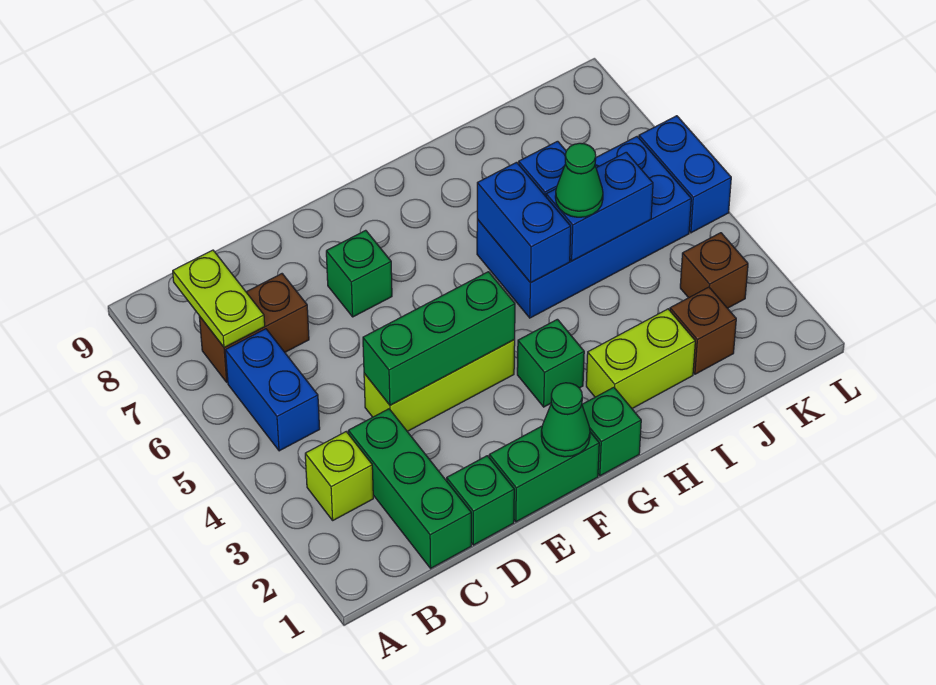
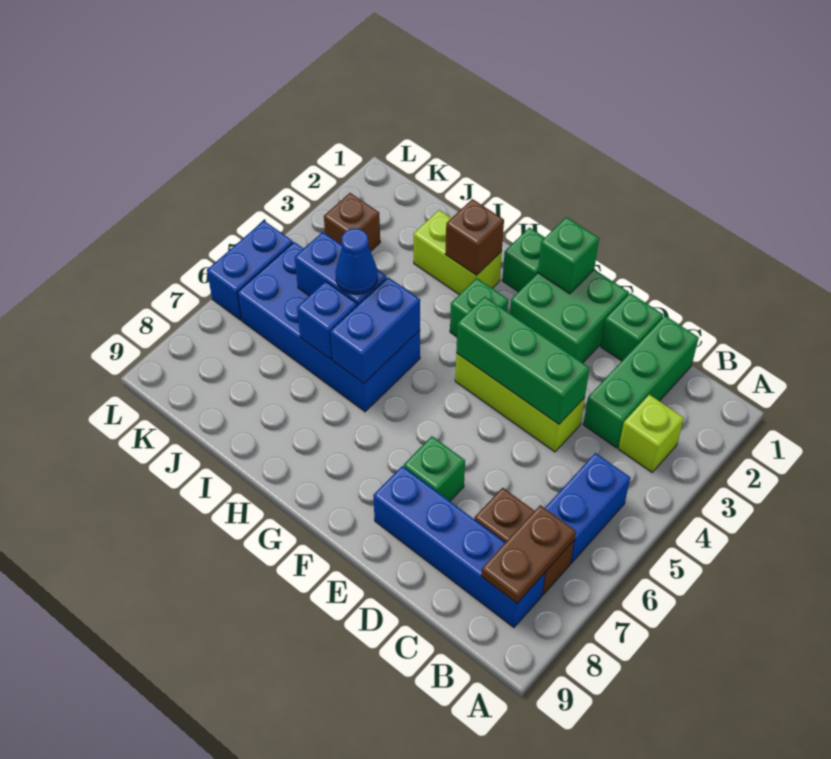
lime plate B7:B8 level 2 -> brown plate B7:B8 level 2
none -> blue brick B8:E8 level 1
green brick E1:F1 level 1 -> green brick E1:F2 level 1
green cone F1 level 2 -> green brick F1 level 2
green cone I5 level 3 -> blue cone I5 level 3
brown brick J2 level 1 -> brown brick H2 level 2

